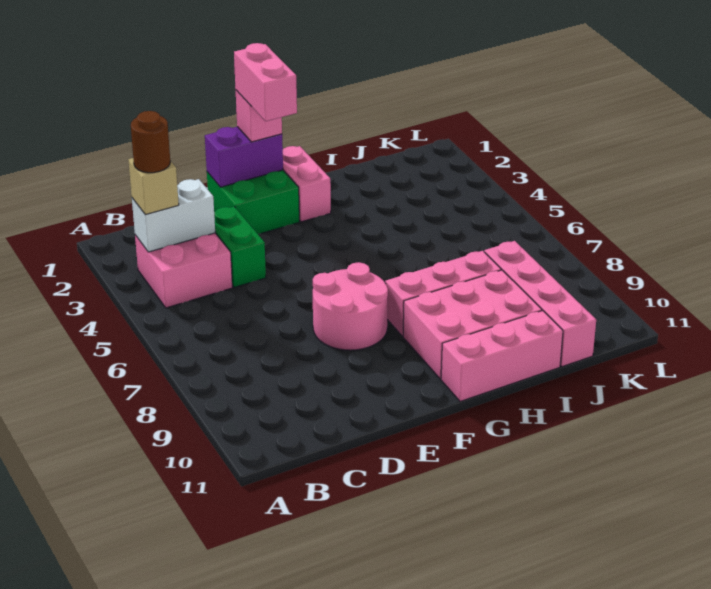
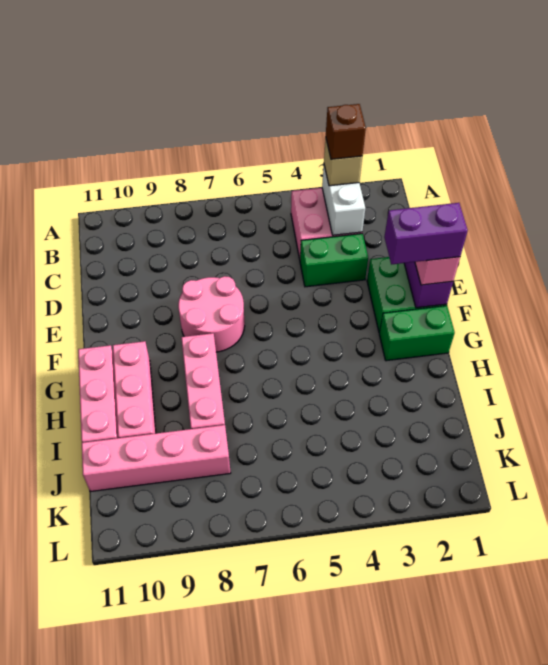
brown round brick B3 level 4 -> brown brick B3 level 4
pink brick F1:F2 level 4 -> purple brick F1:F2 level 4
pink brick G1:G2 level 1 -> green brick G1:G2 level 1
pink brick G9:I10 level 1 -> pink brick G10:I10 level 1

